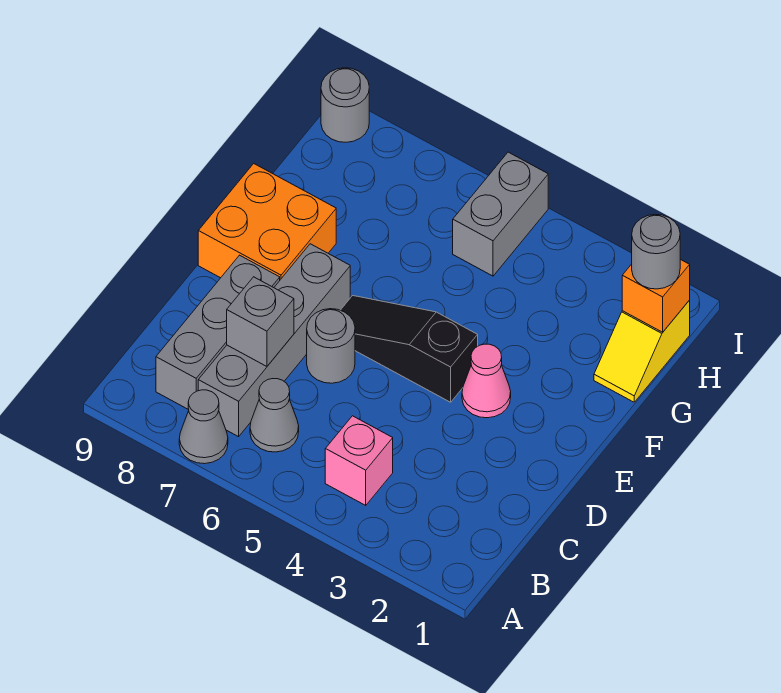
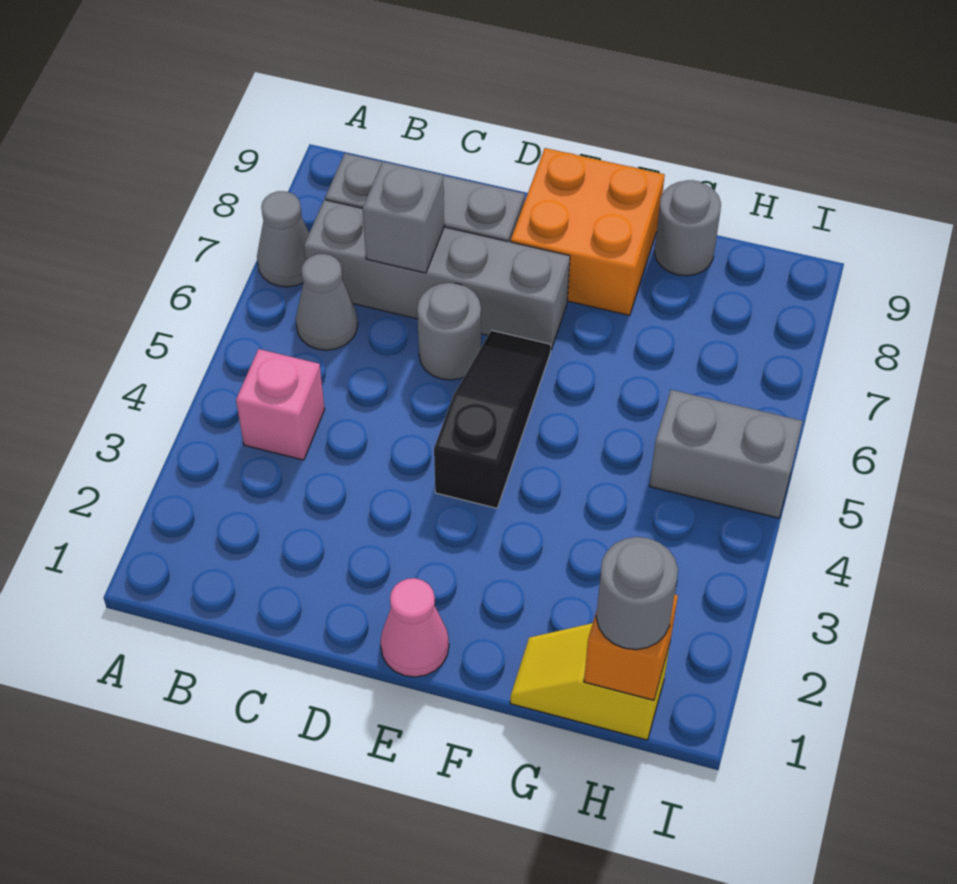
pink cone E3 level 1 -> pink cone E1 level 1
grey round brick I9 level 1 -> grey round brick G9 level 1

